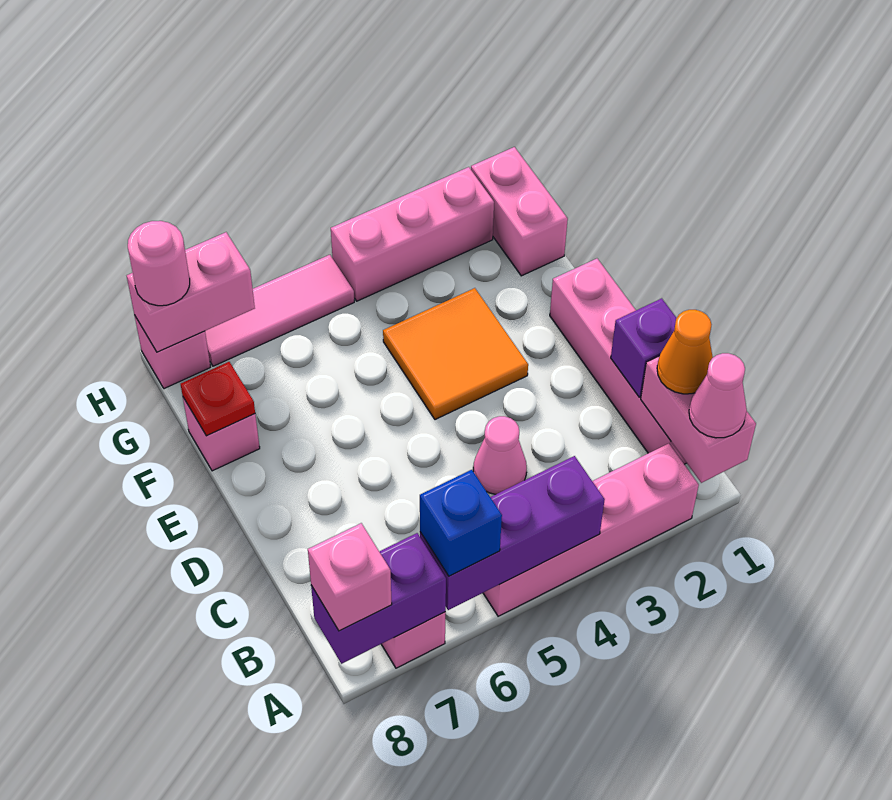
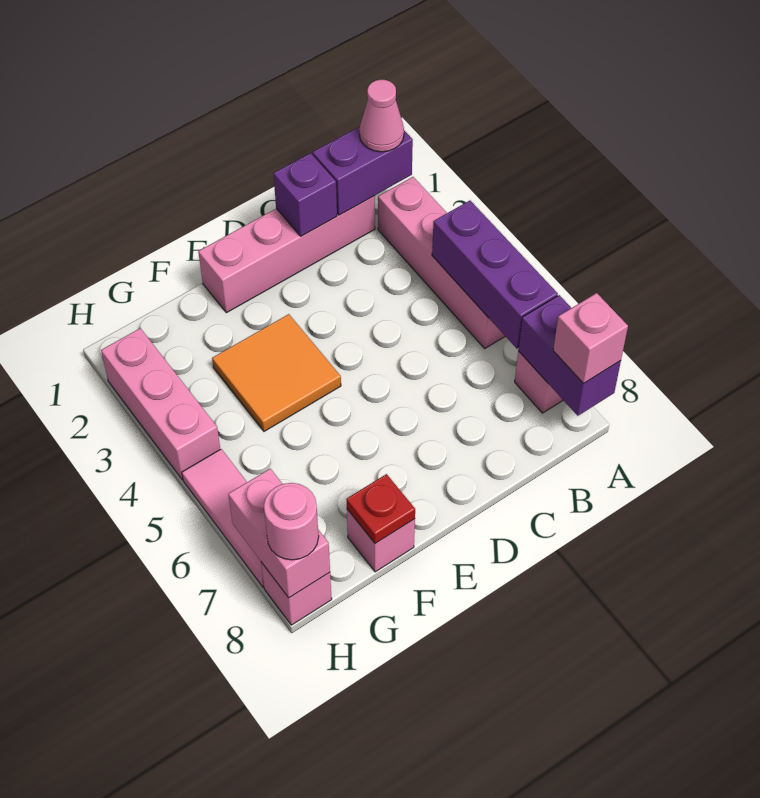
pink brick A1:B1 level 2 -> purple brick A1:B1 level 2
blue brick A6 level 3 -> none
orange cone B1 level 3 -> none
pink cone C4 level 1 -> none
pink brick G1:H1 level 1 -> none

